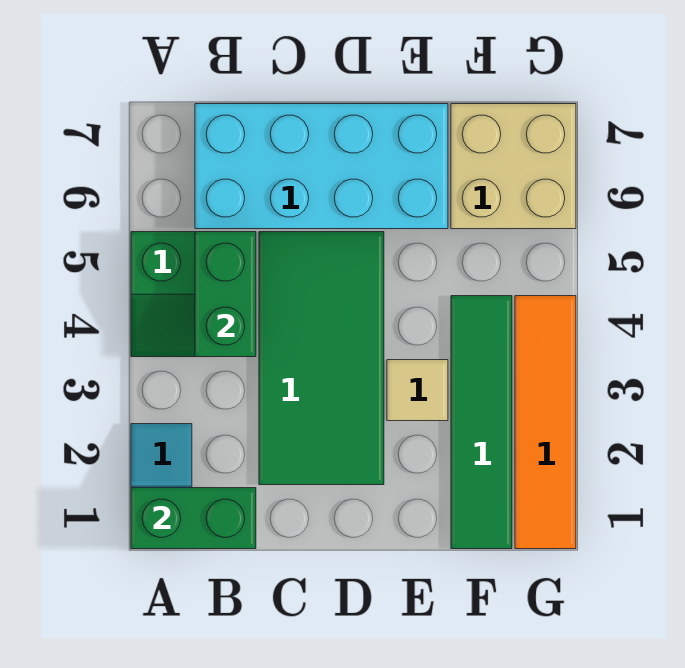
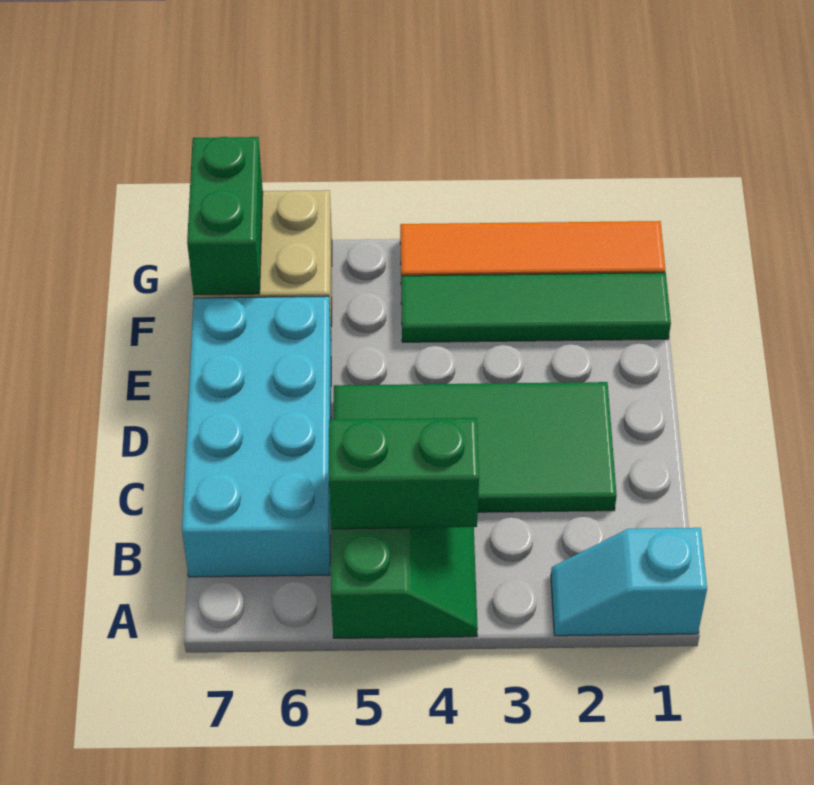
green brick A1:B1 level 2 -> green brick F7:G7 level 2
tan tile E3 level 1 -> none

